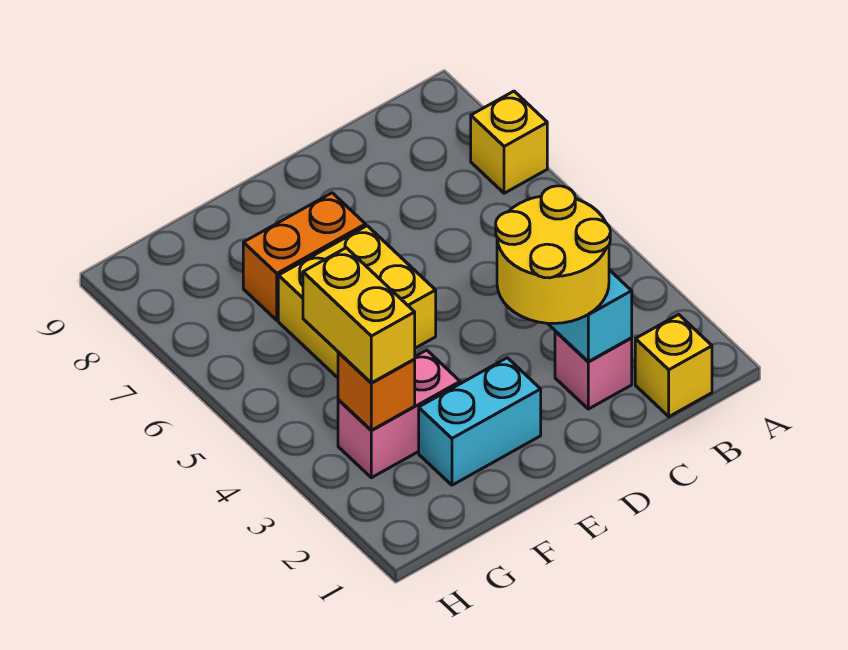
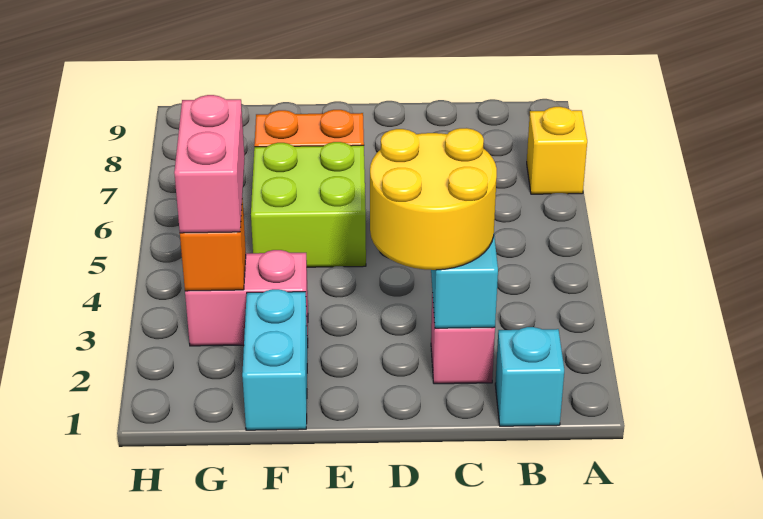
yellow brick B1 level 1 -> cyan brick B1 level 1
cyan brick E2:F2 level 1 -> cyan brick F1:F2 level 1
yellow brick E5:F6 level 1 -> lime brick E5:F6 level 1
yellow brick G3:G4 level 3 -> pink brick G3:G4 level 3

